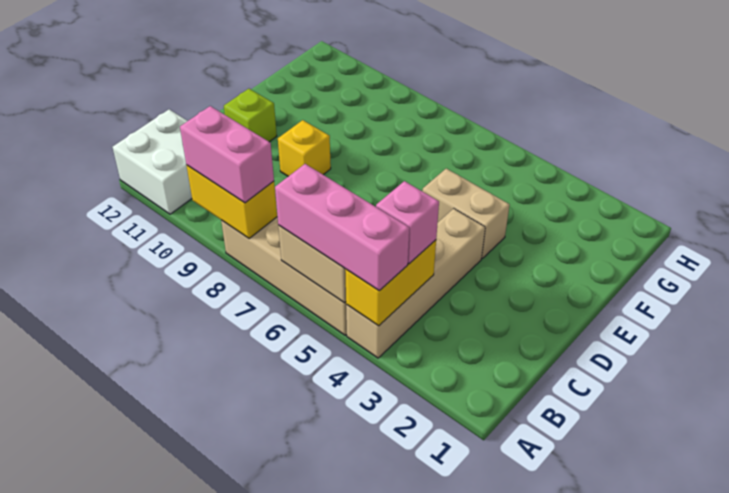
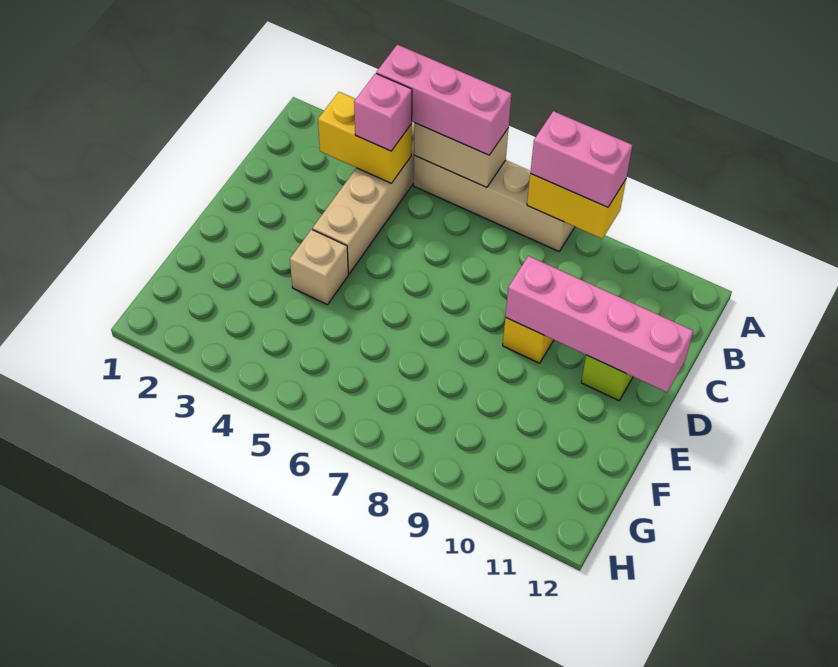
yellow brick A4:B4 level 2 -> yellow brick B3:B4 level 2
white brick A11:B12 level 1 -> none
none -> pink brick D9:D12 level 2
tan brick E4:E5 level 1 -> tan brick E4 level 1

